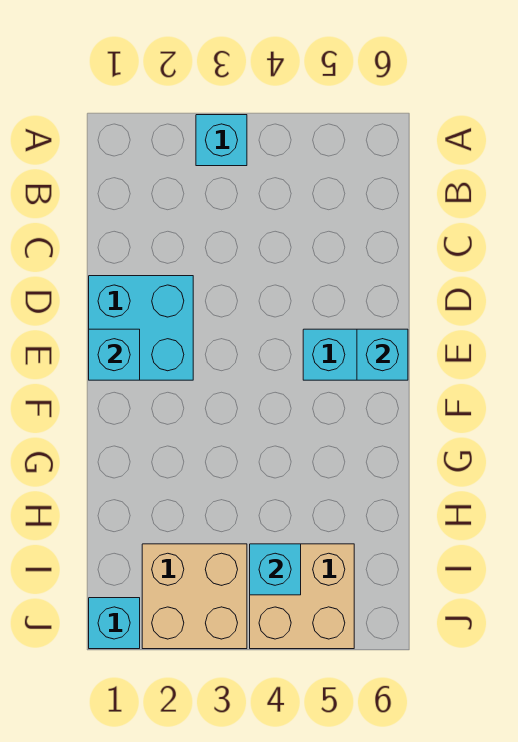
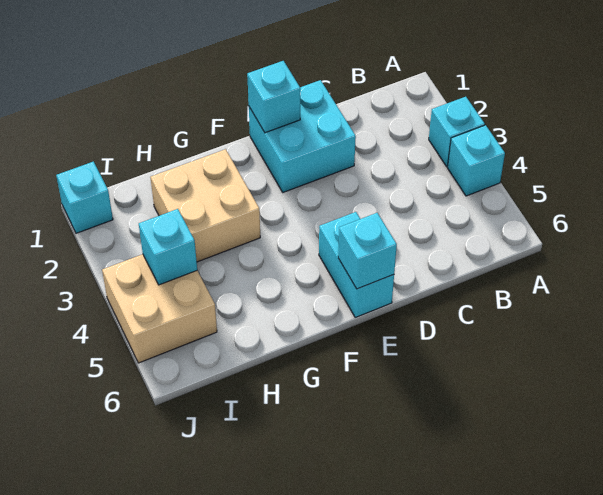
none -> cyan brick A4 level 1
tan brick I2:J3 level 1 -> tan brick G2:H3 level 1

